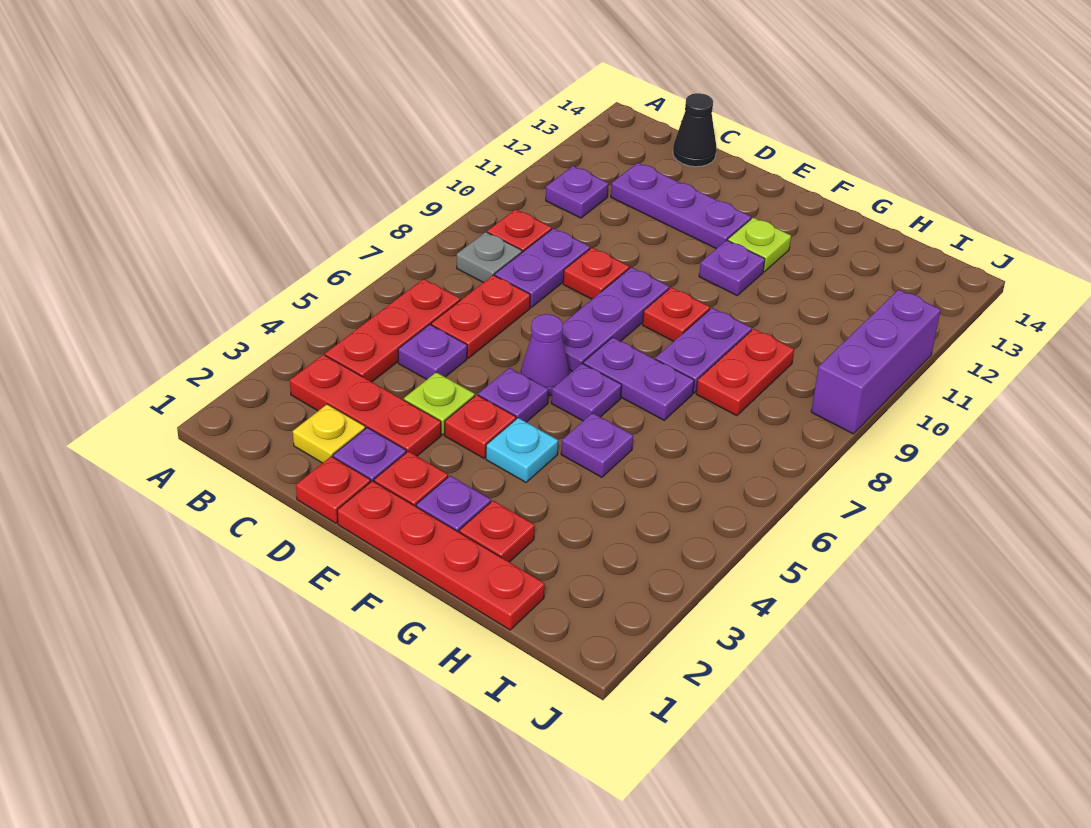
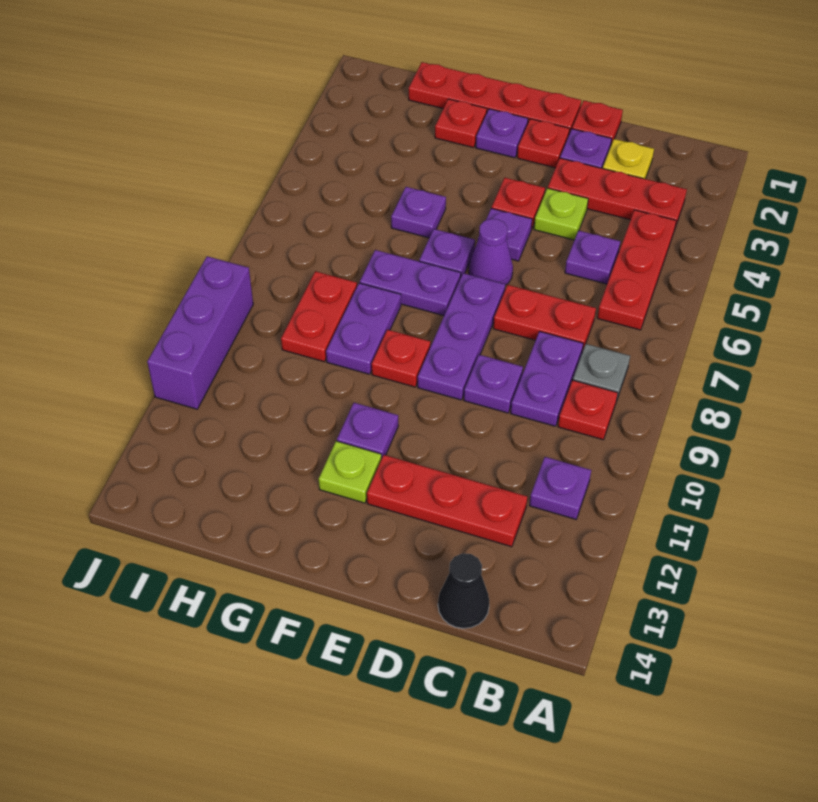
red plate C6:C7 level 1 -> red plate C7:D7 level 1
purple plate C12:E12 level 1 -> red plate C12:E12 level 1
red plate D9 level 1 -> purple plate D9 level 1
cyan plate F4 level 1 -> none

